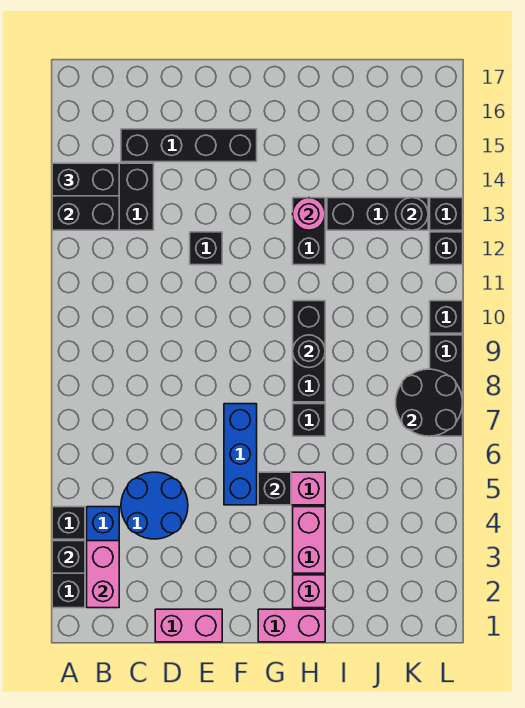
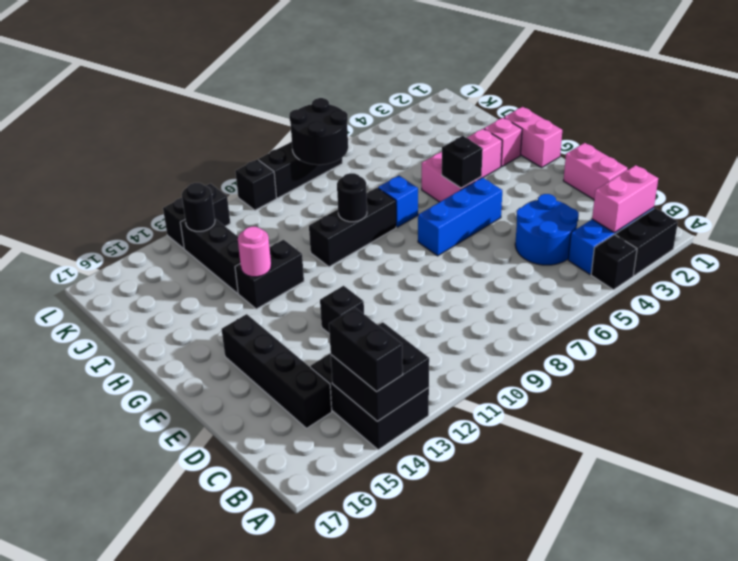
black brick A3 level 2 -> none
black brick H7 level 1 -> blue brick H7 level 1

